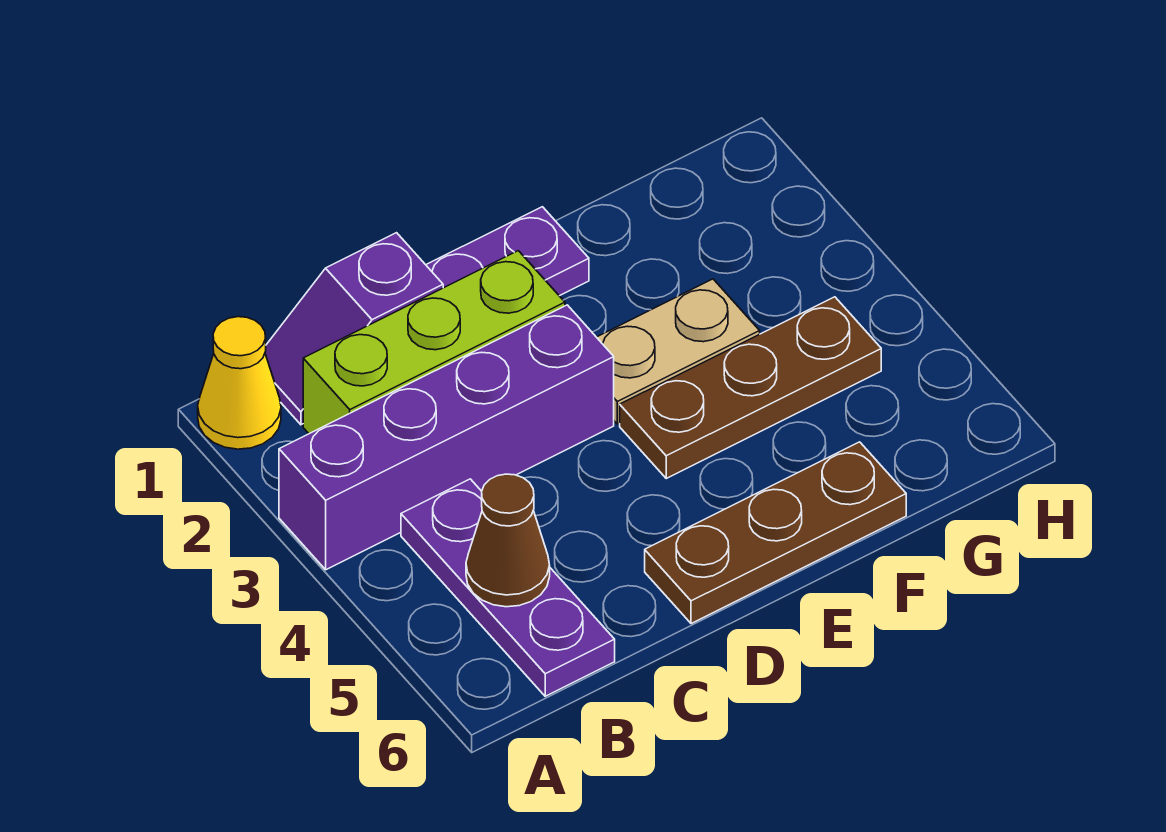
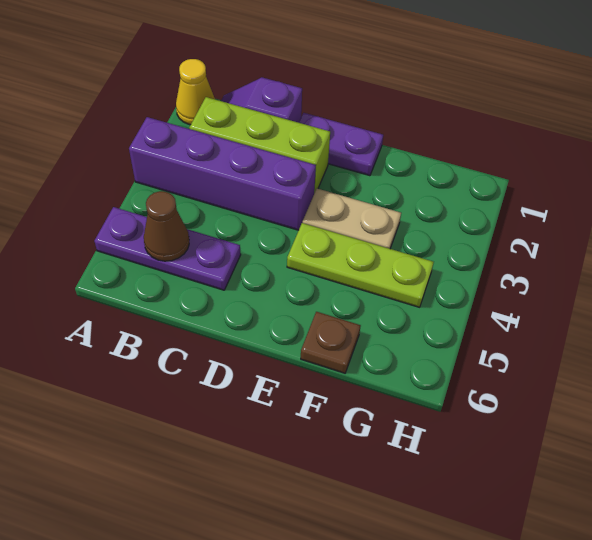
purple plate B4:B6 level 1 -> purple plate A5:C5 level 1
brown plate D6:F6 level 1 -> brown plate F6 level 1
brown plate E4:G4 level 1 -> lime plate E4:G4 level 1

